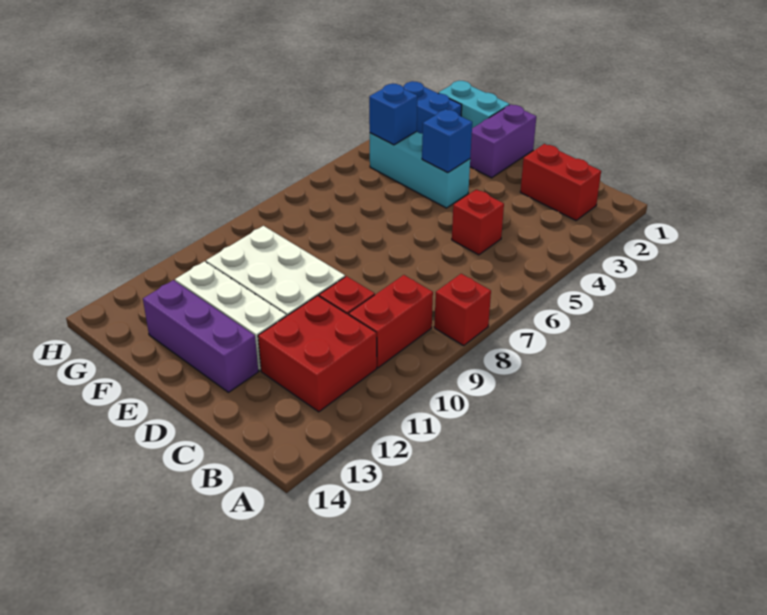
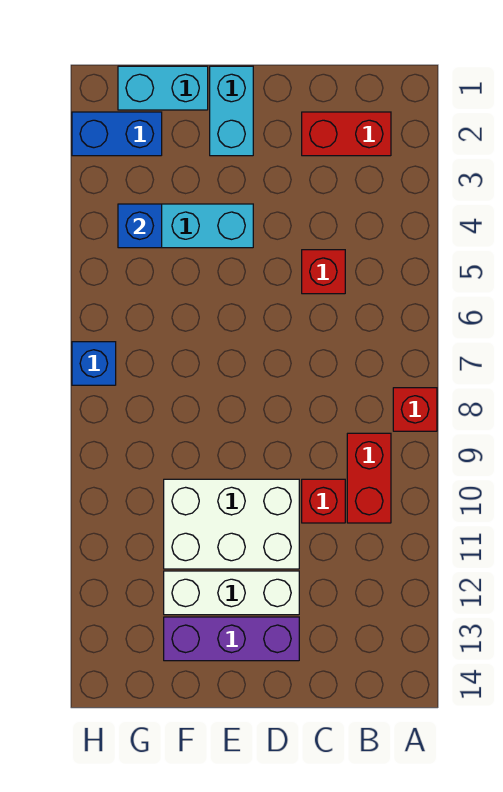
red brick B11:C12 level 1 -> none
purple brick E1:E2 level 1 -> cyan brick E1:E2 level 1
blue brick E4 level 2 -> blue brick H7 level 1

